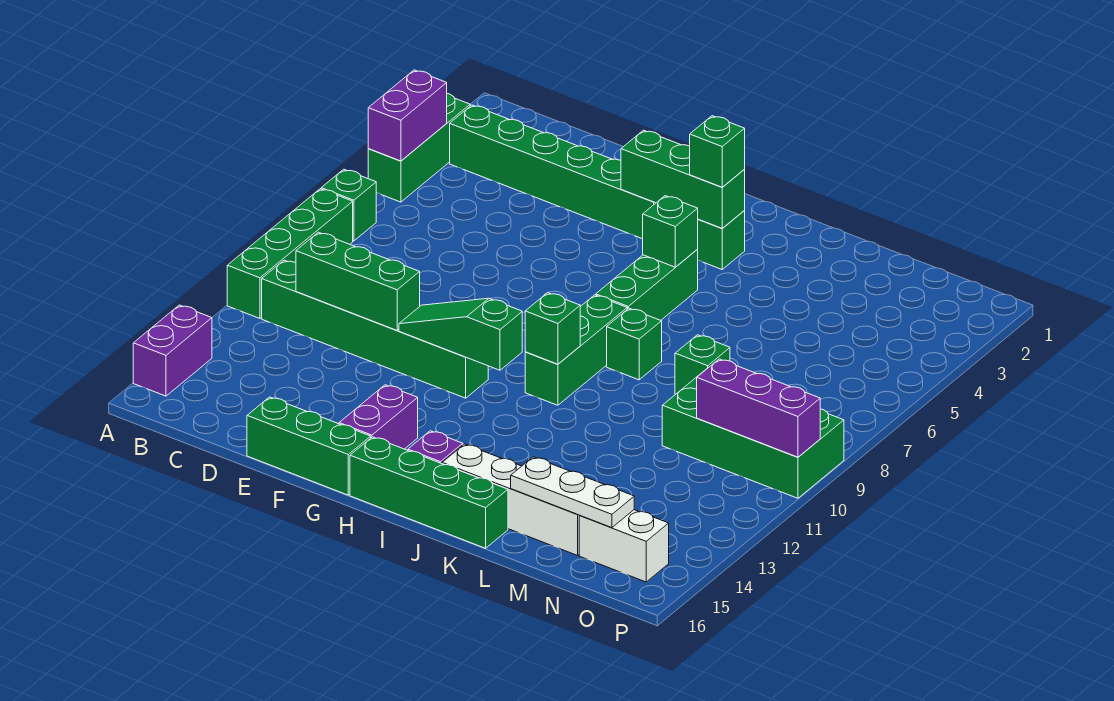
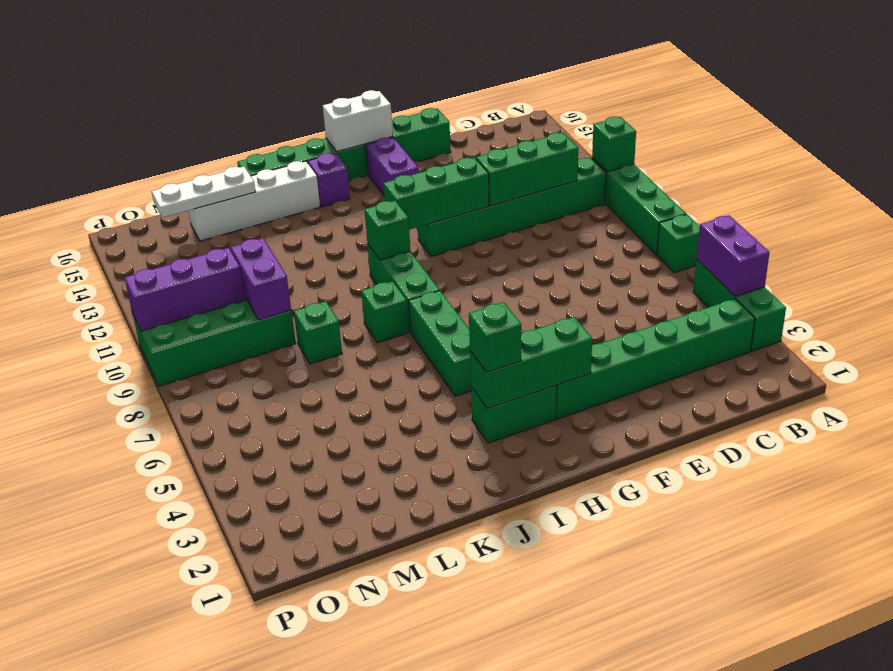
purple brick A14:A15 level 1 -> purple brick M9:M10 level 2
green slope F11:H11 level 2 top H -> green brick F11:H11 level 2
green brick I5 level 2 -> green brick A11 level 2
white brick N15:O15 level 1 -> white brick G16:H16 level 2

